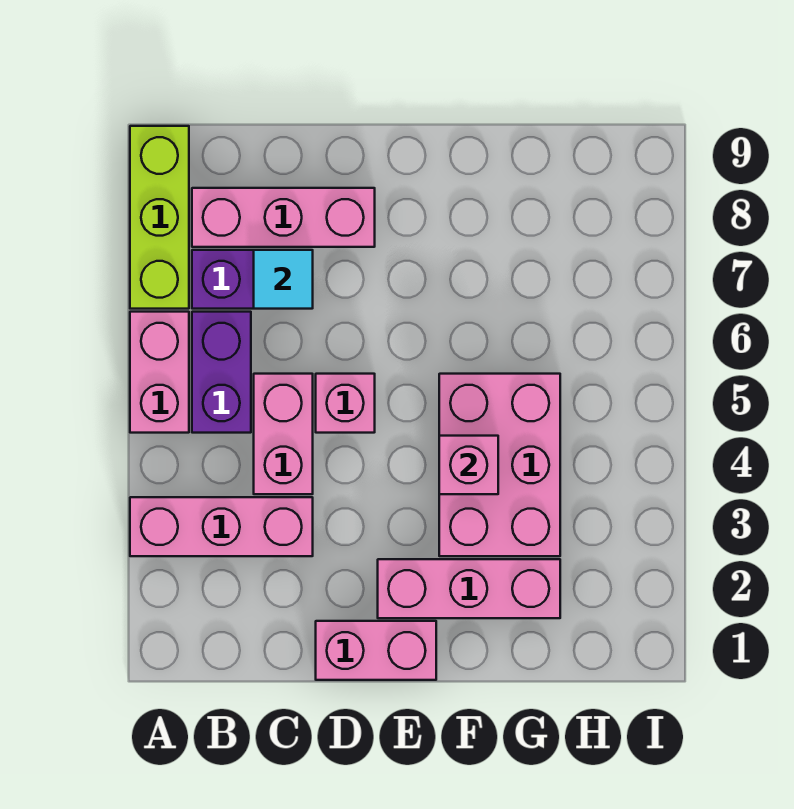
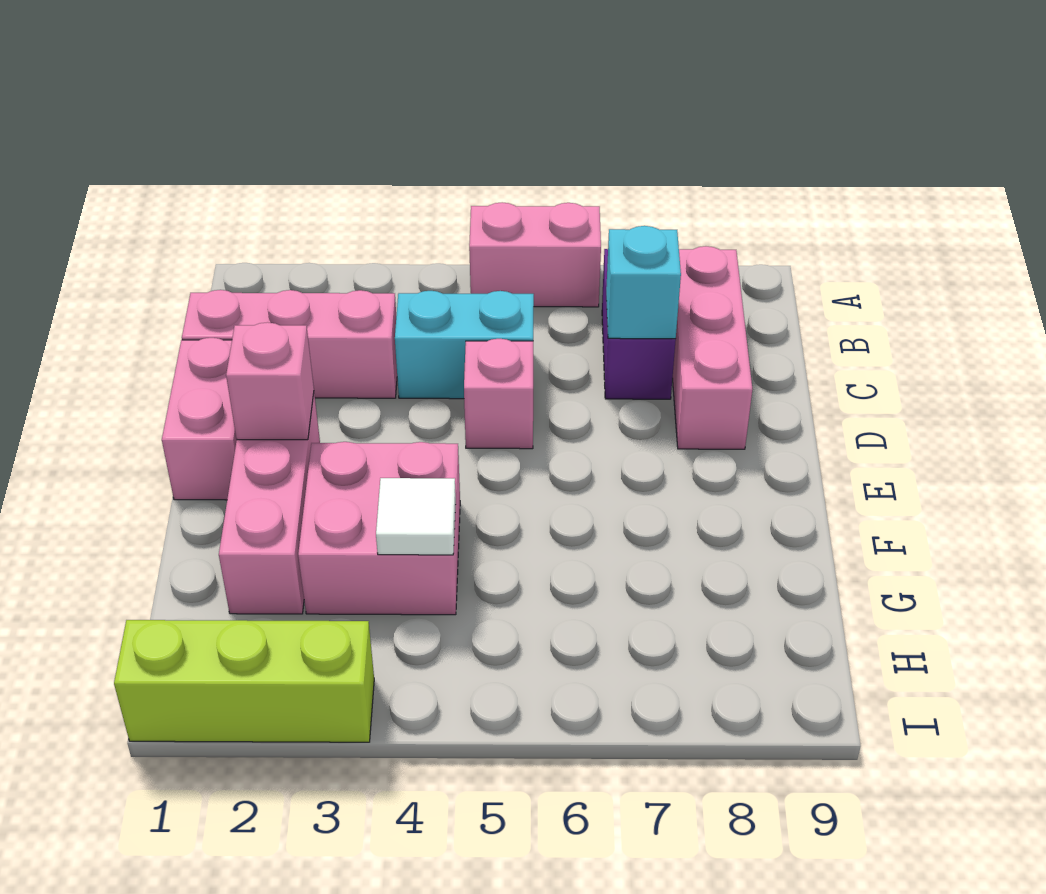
pink brick A3:C3 level 1 -> pink brick C1:C3 level 1
lime brick A7:A9 level 1 -> lime brick I1:I3 level 1
purple brick B5:B6 level 1 -> none
pink brick C4:C5 level 1 -> cyan brick C4:C5 level 1
cyan tile C7 level 2 -> cyan brick C7 level 2
pink brick F3:G5 level 1 -> pink brick F3:G4 level 1
pink brick F4 level 2 -> pink brick E2 level 2
none -> white tile G4 level 2

